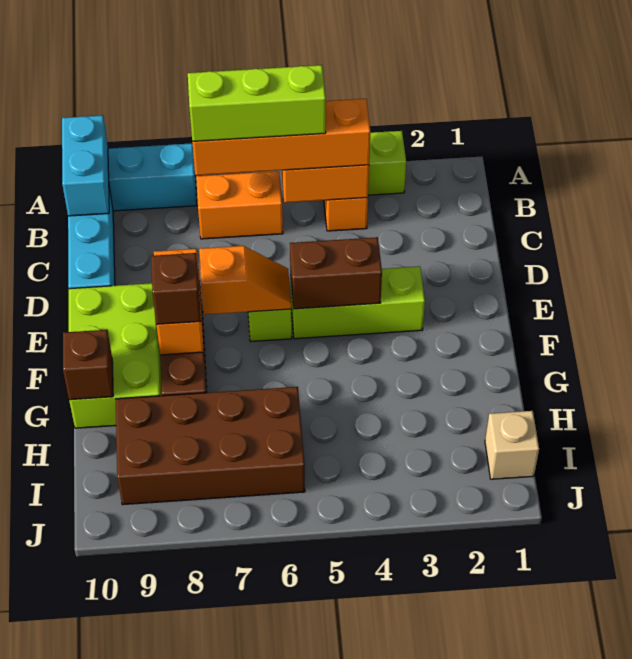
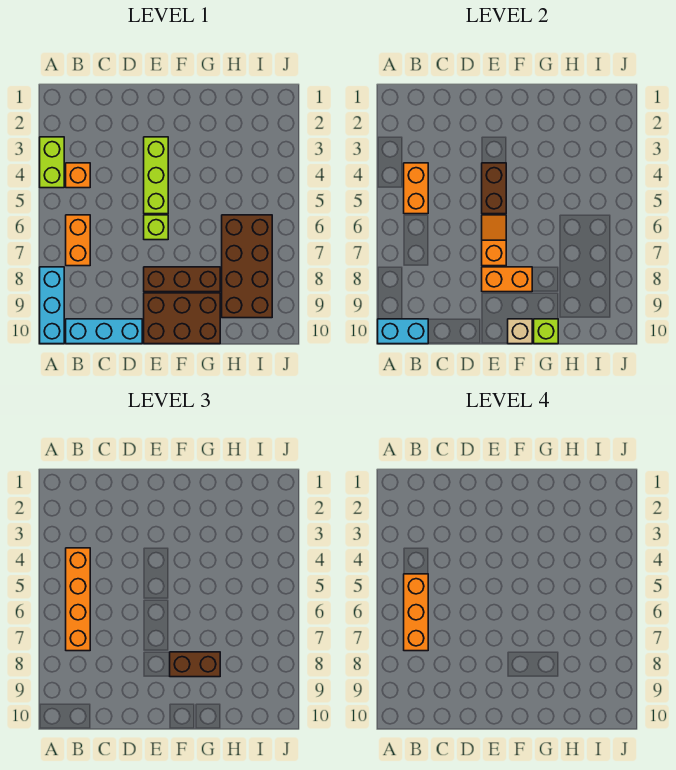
lime brick B5:B7 level 4 -> orange brick B5:B7 level 4
lime brick E9:G10 level 1 -> brown brick E9:G10 level 1
brown brick F8 level 3 -> brown brick F8:G8 level 3
brown brick G10 level 2 -> lime brick G10 level 2
tan brick I1 level 1 -> tan brick F10 level 2

